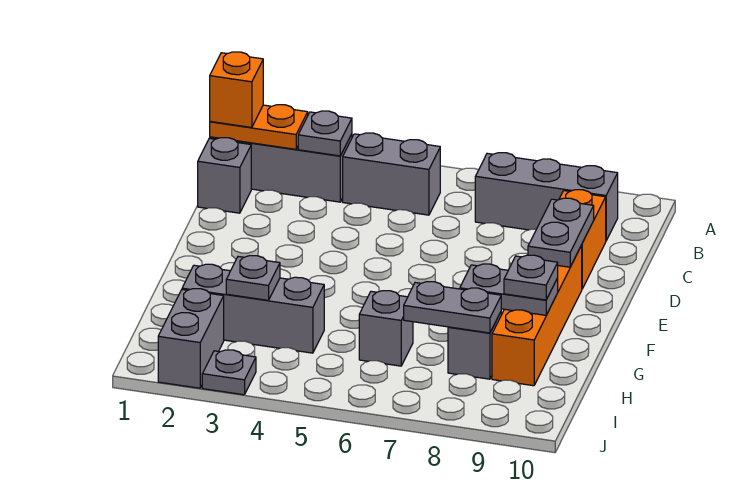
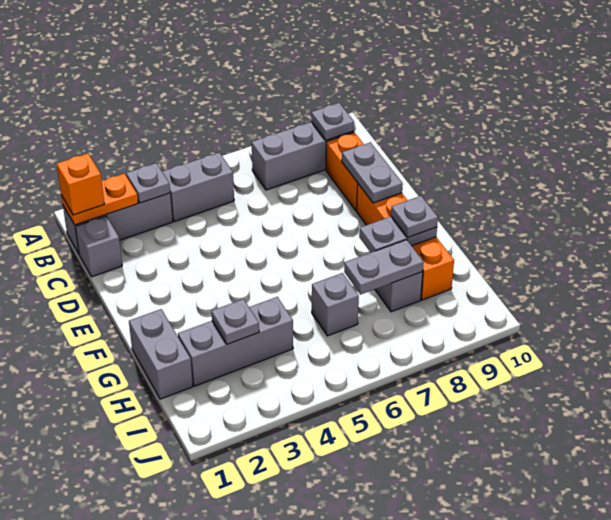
grey brick I2:J2 level 1 -> grey brick G1:H1 level 1
grey plate J3 level 1 -> grey plate B9 level 2

